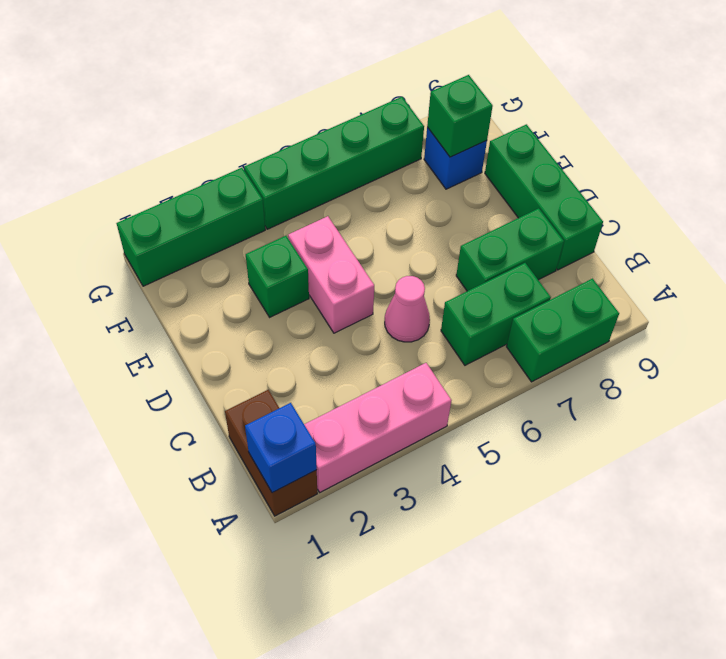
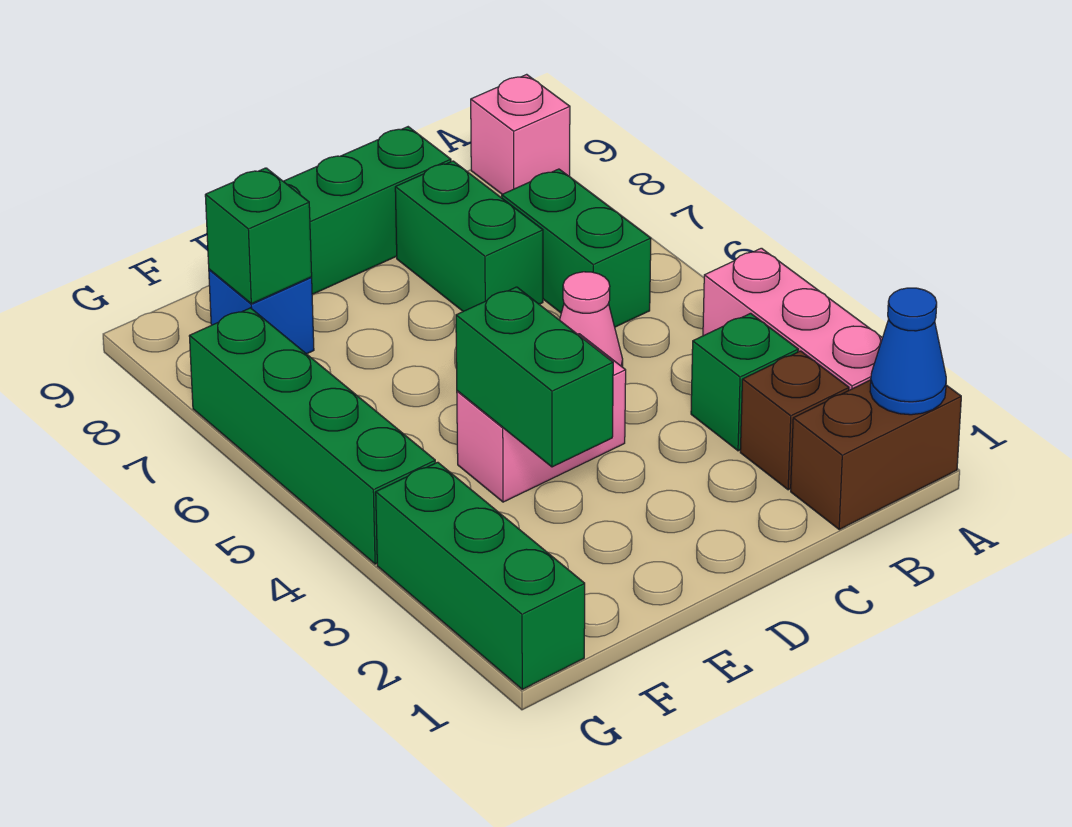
blue brick A1 level 2 -> blue cone A1 level 2
green brick A7:A8 level 1 -> green brick E3:E4 level 2
none -> pink brick A9 level 1
none -> brown brick B2 level 1
green brick E3 level 1 -> green brick B3 level 1

